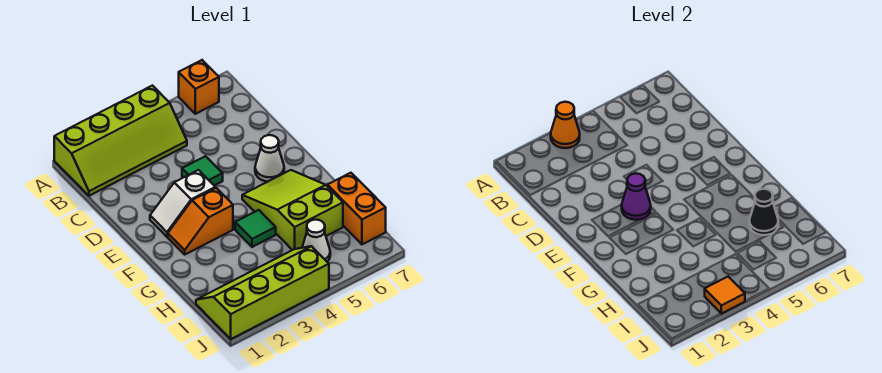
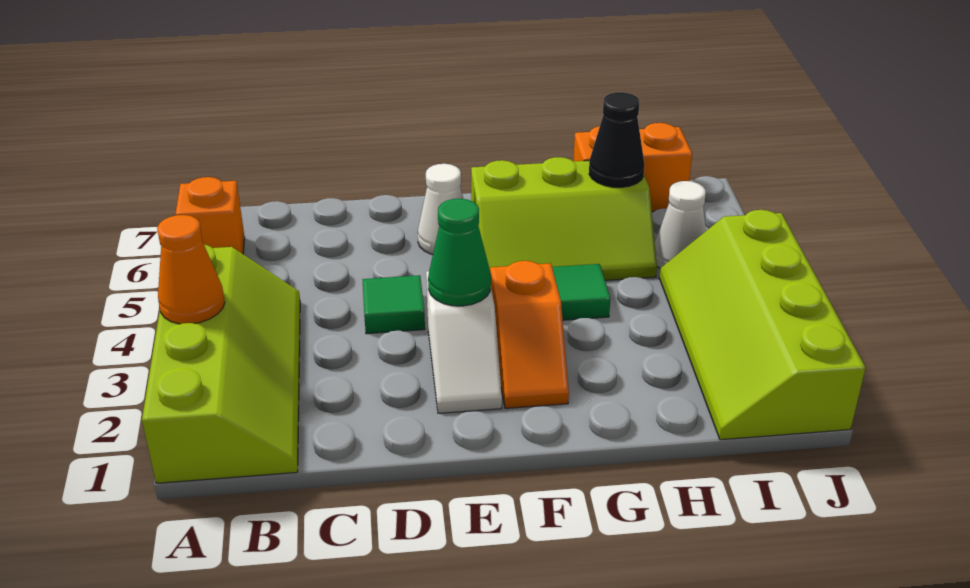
purple cone E3 level 2 -> green cone E3 level 2
lime slope F5:H6 level 1 top H -> lime slope F5:H6 level 1 top 6
orange tile J3 level 2 -> none

